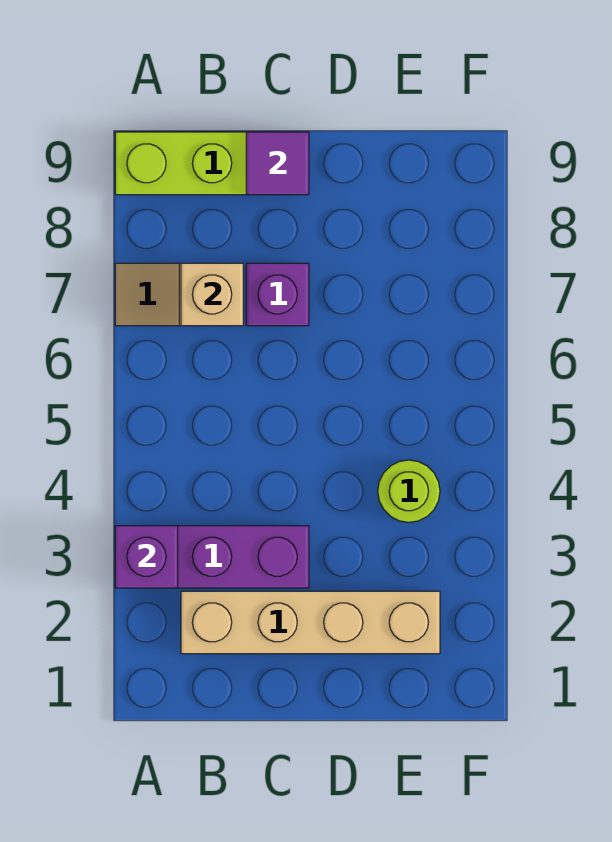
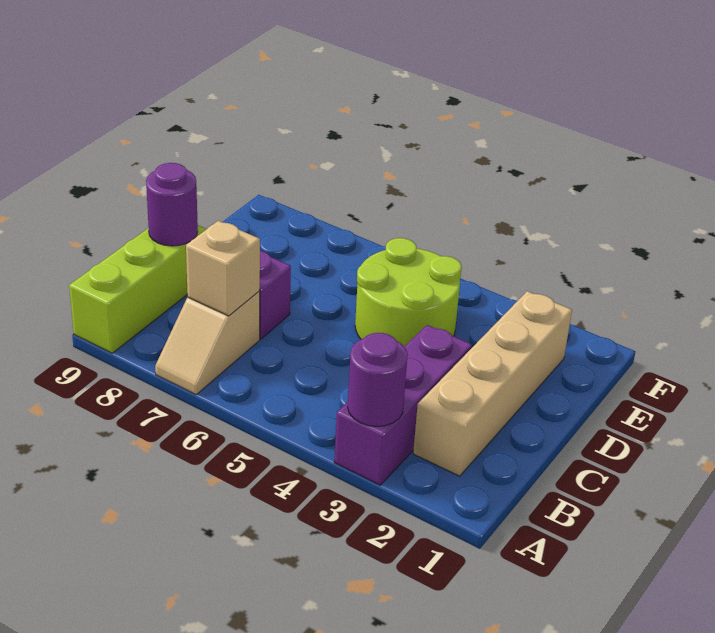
purple brick A3 level 2 -> purple round brick A3 level 2
purple tile C9 level 2 -> purple round brick C9 level 2
lime round brick E4 level 1 -> lime round brick D4:E5 level 1

